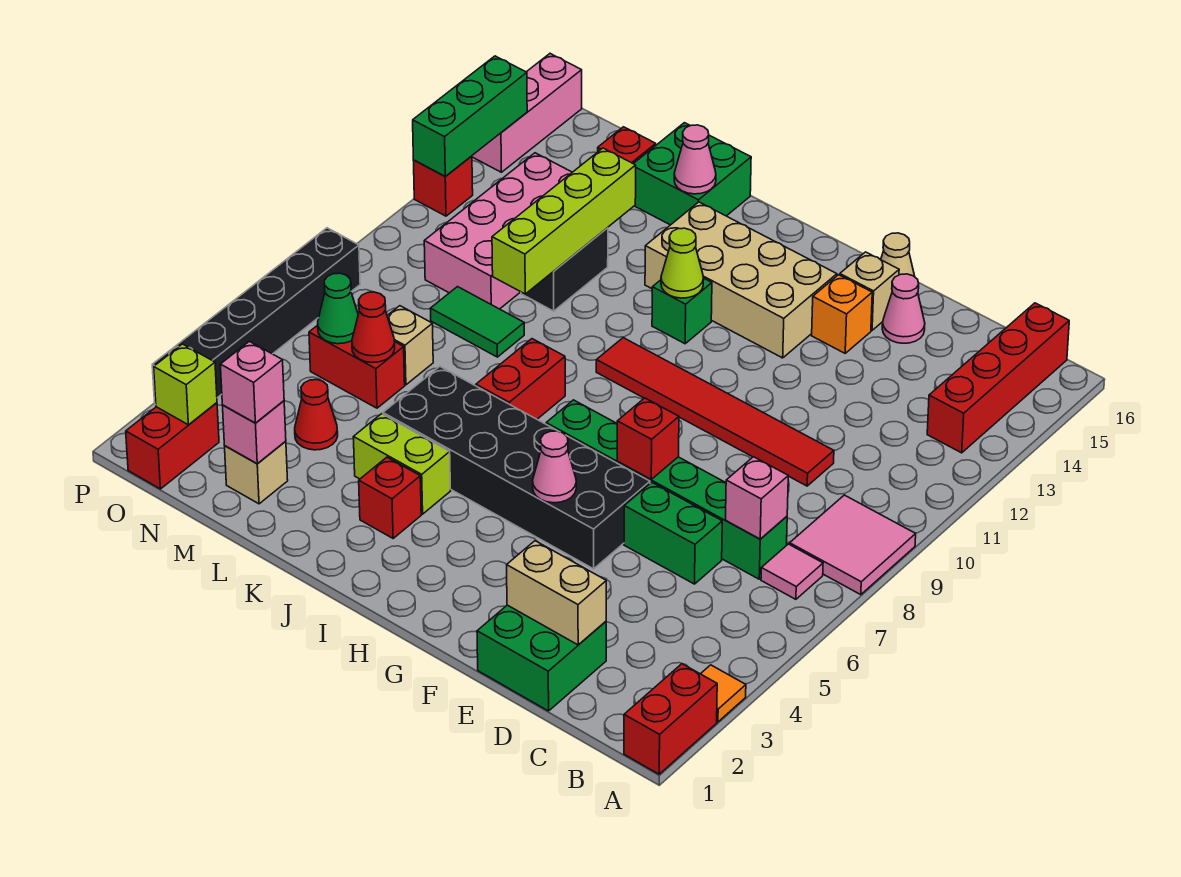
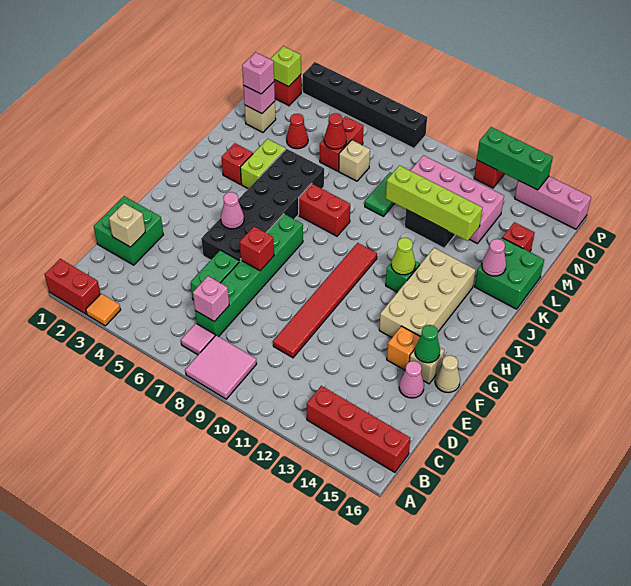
tan brick D2:E2 level 2 -> tan brick D2 level 2
green cone N6 level 2 -> green cone F15 level 2

